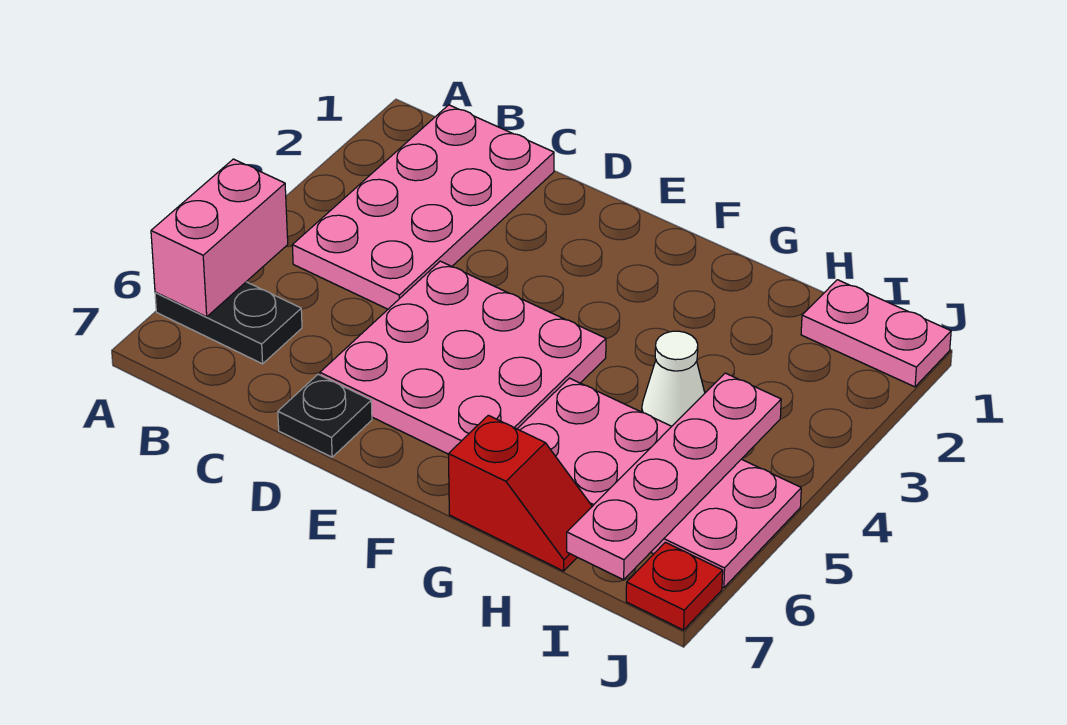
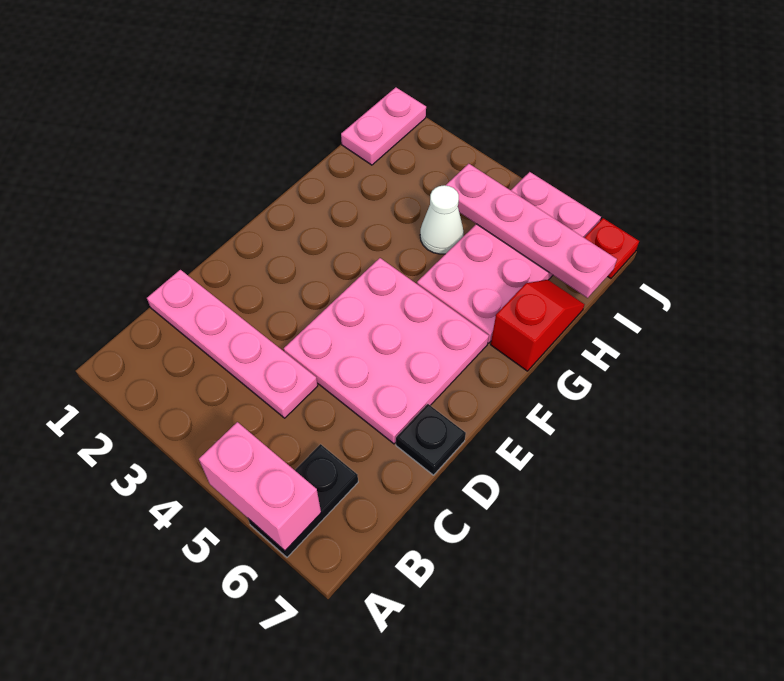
pink plate B1:C4 level 1 -> pink plate C1:C4 level 1

